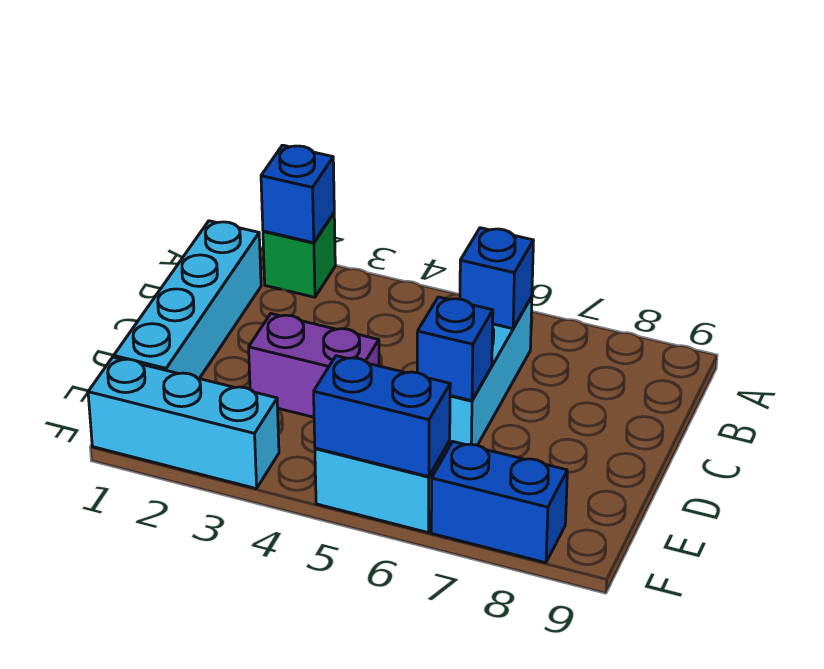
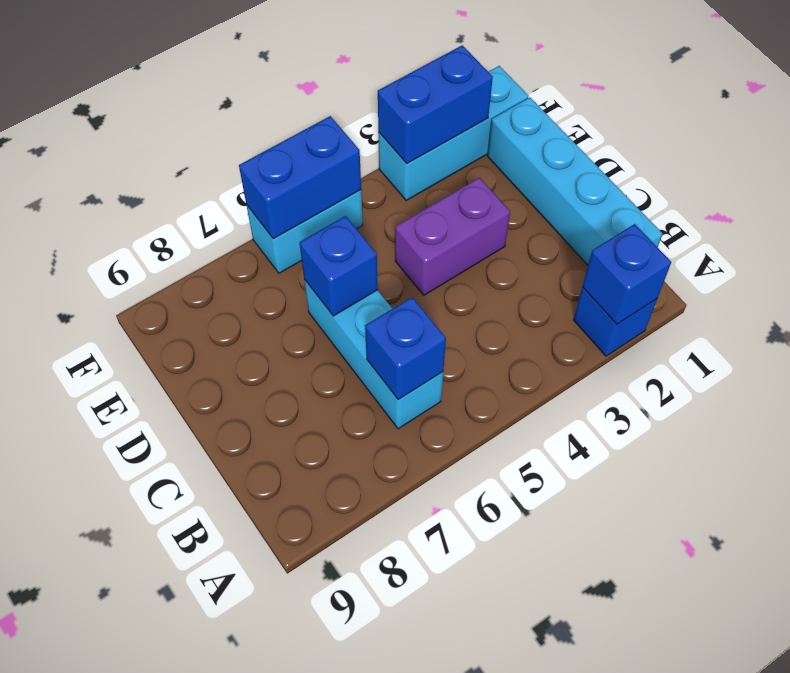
green brick A2 level 1 -> blue brick A2 level 1
blue brick F7:F8 level 1 -> blue brick F2:F3 level 2

